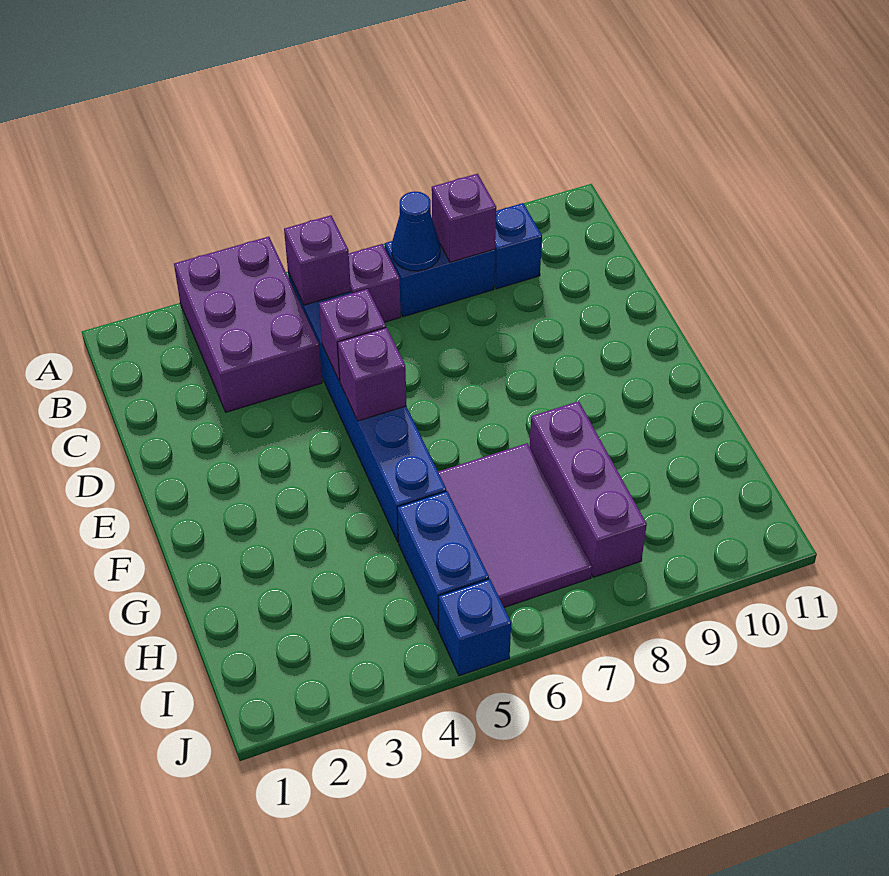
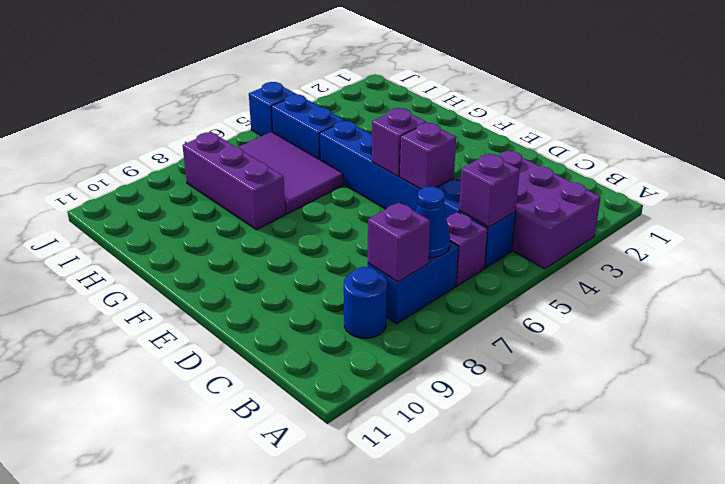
blue brick B9 level 1 -> blue round brick B9 level 1

